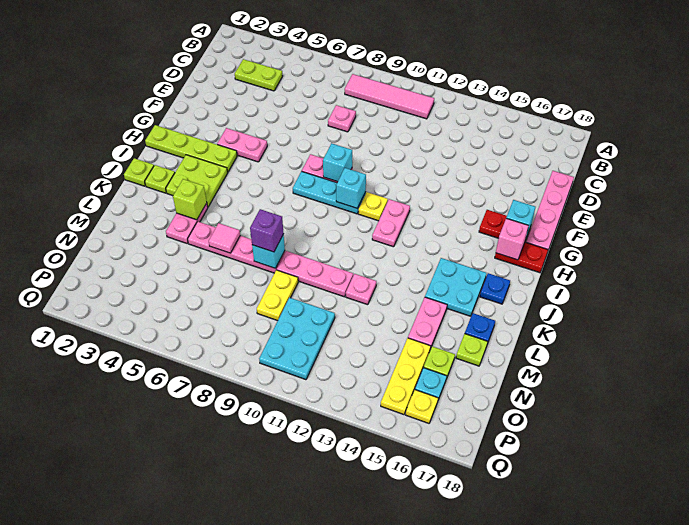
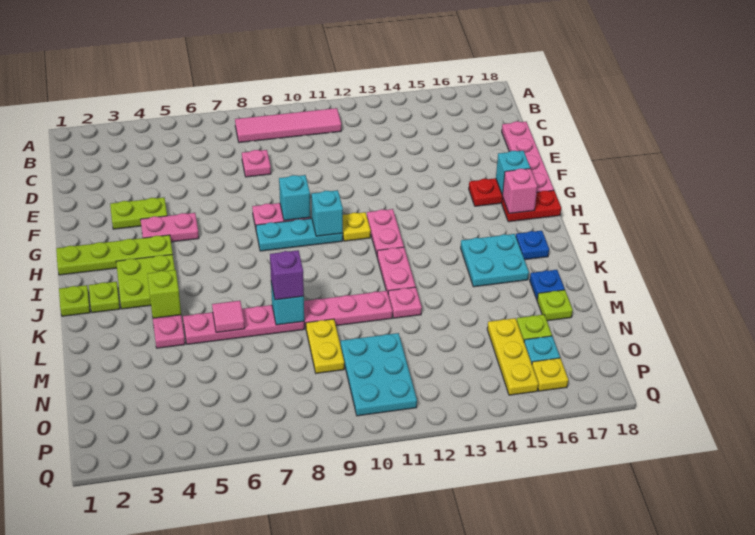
lime plate C3:C4 level 1 -> lime plate F3:F4 level 1
pink plate L15:M15 level 1 -> pink plate J12:K12 level 1

